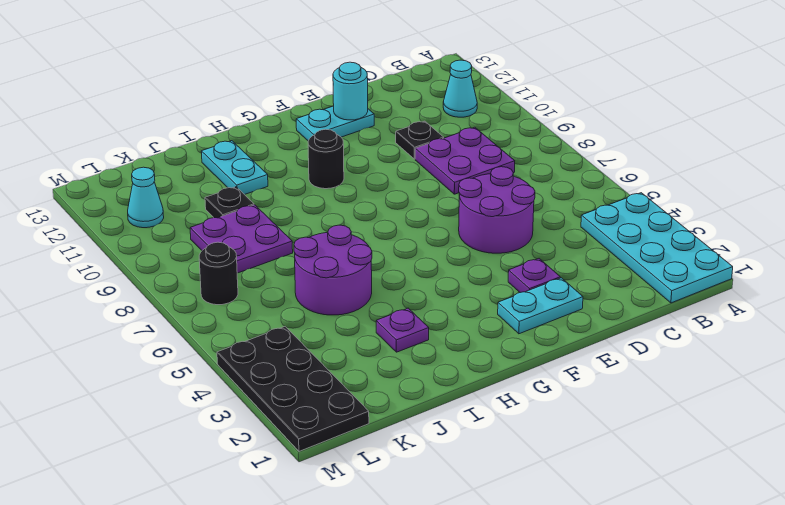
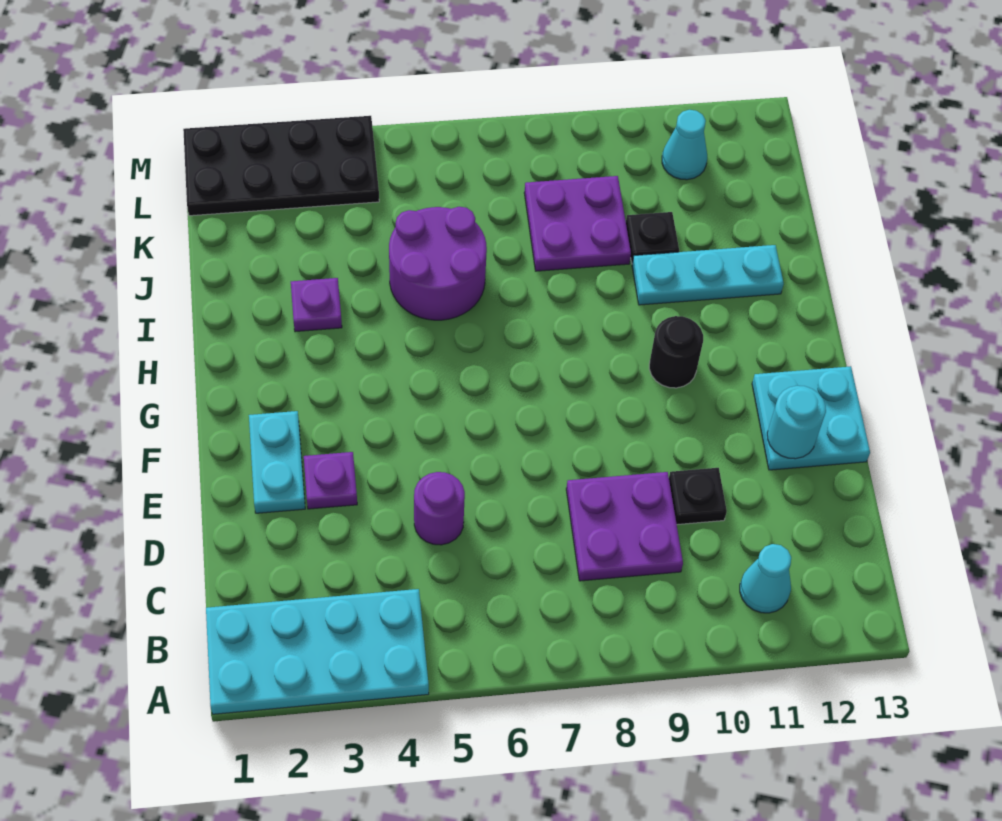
purple round brick D5:E6 level 1 -> purple round brick D5 level 1
cyan plate E12:F12 level 1 -> cyan plate E12:F13 level 1
cyan plate I11:I12 level 1 -> cyan plate I10:I12 level 1
black round brick L7 level 1 -> none

